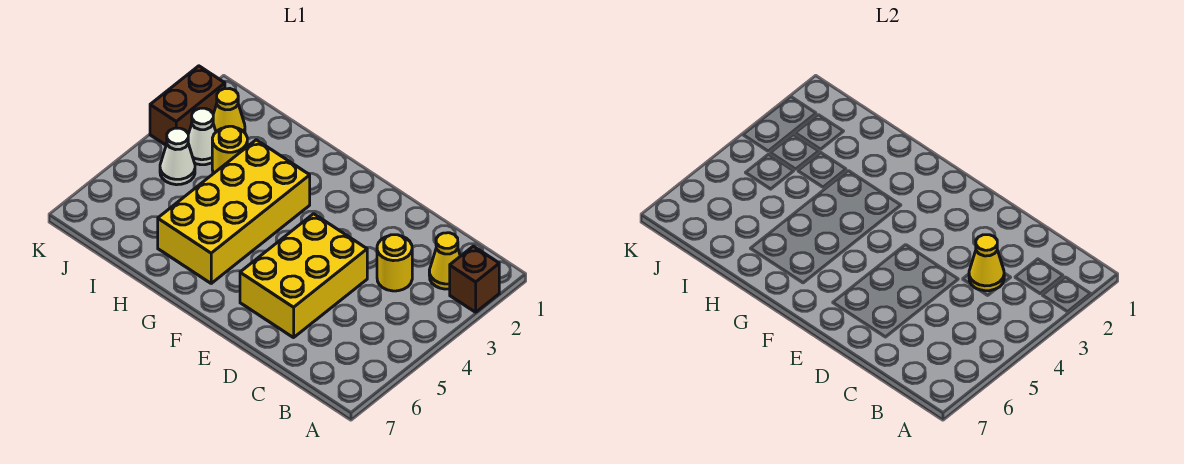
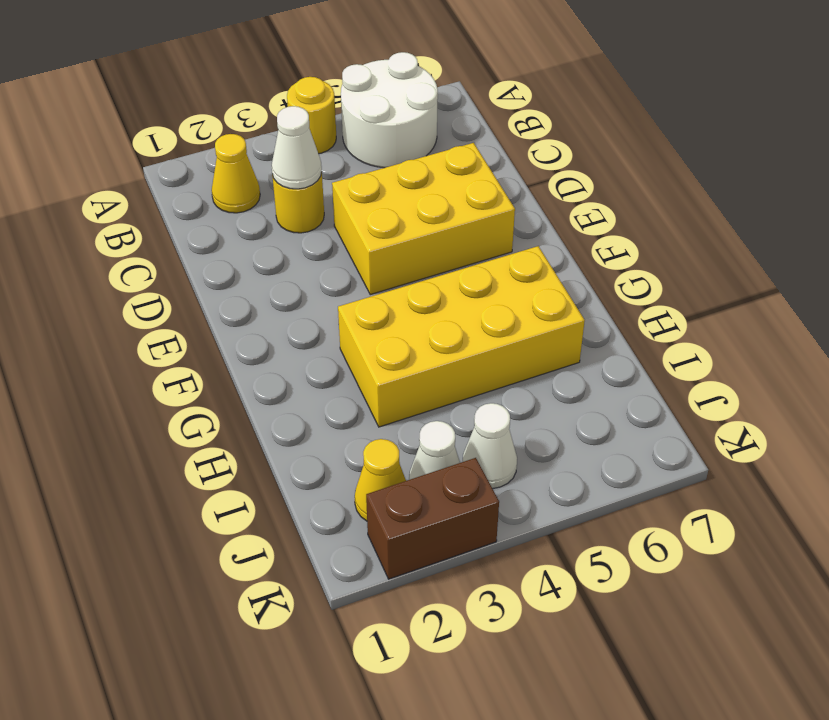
brown brick A2 level 1 -> none
none -> white round brick A5:B6 level 1
yellow cone C3 level 2 -> white cone C3 level 2
yellow round brick I3 level 1 -> yellow round brick A4 level 1

